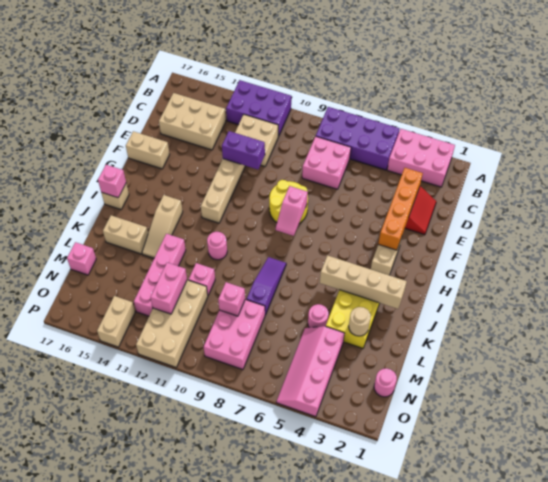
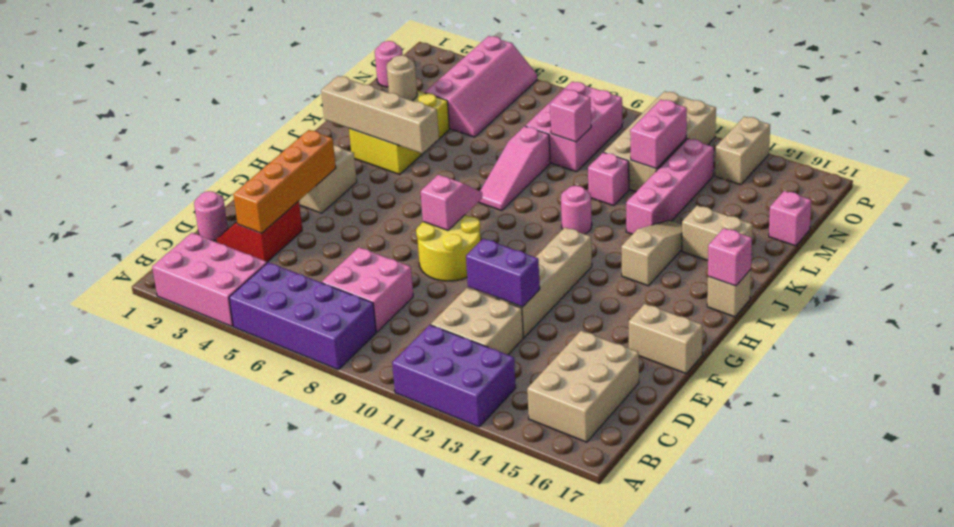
tan brick C14:D16 level 1 -> tan brick B15:D16 level 1
purple slope J8:L8 level 1 top L -> pink slope J8:L8 level 1 top L
pink round brick L5 level 1 -> pink round brick D1 level 1

